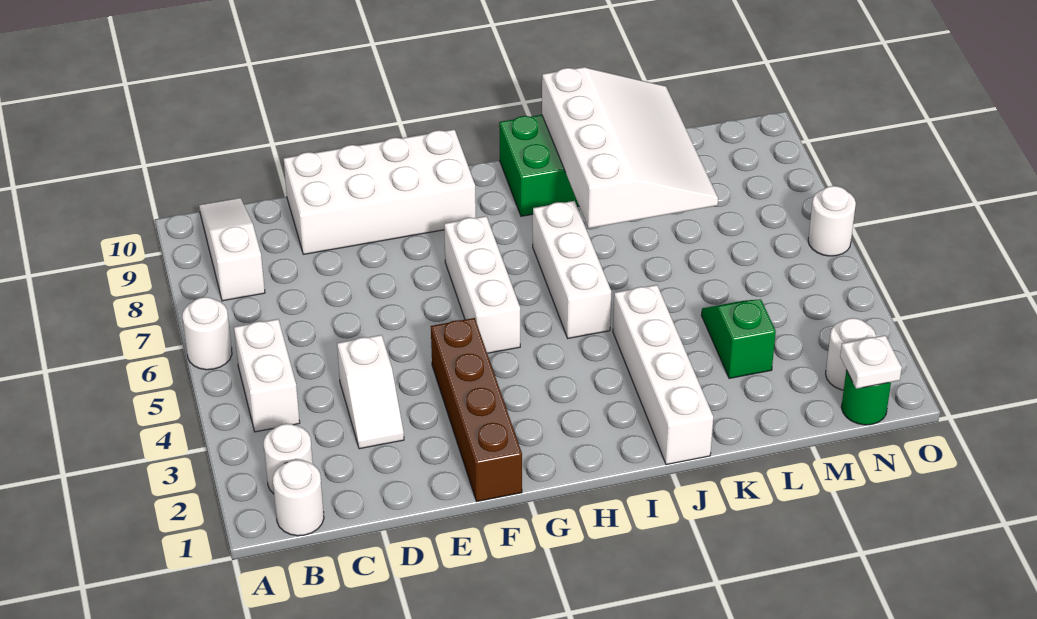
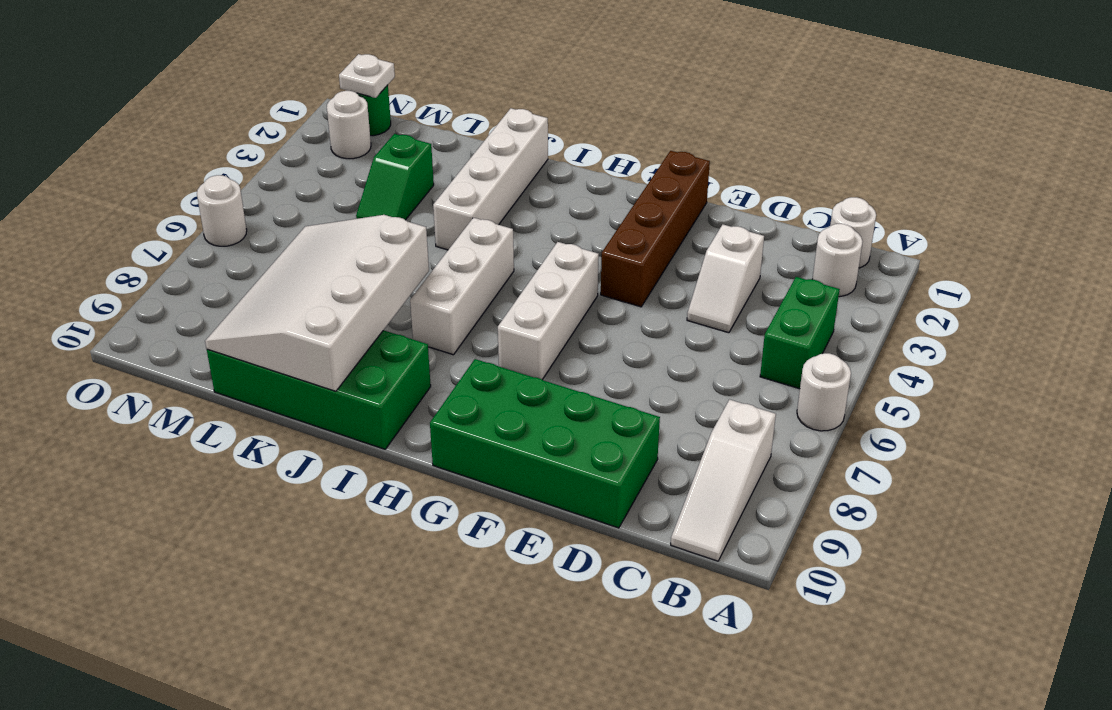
white brick B4:B5 level 1 -> green brick B4:B5 level 1
white slope D3:D4 level 1 top 4 -> white slope D3:D4 level 1 top 3
white brick D9:G10 level 1 -> green brick D9:G10 level 1

